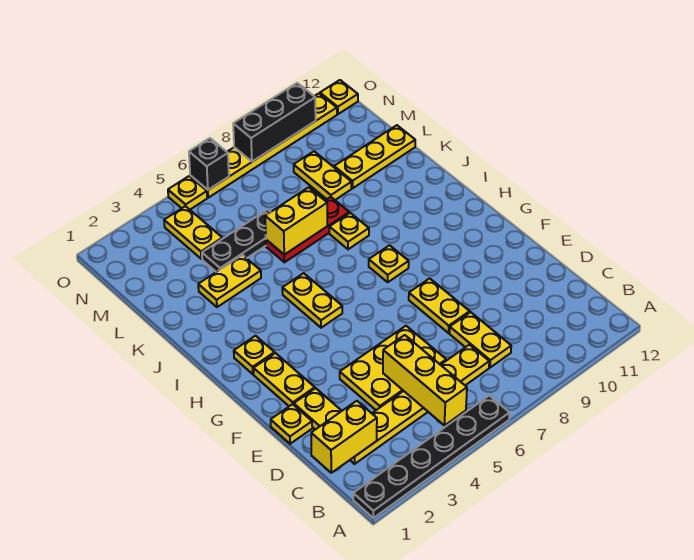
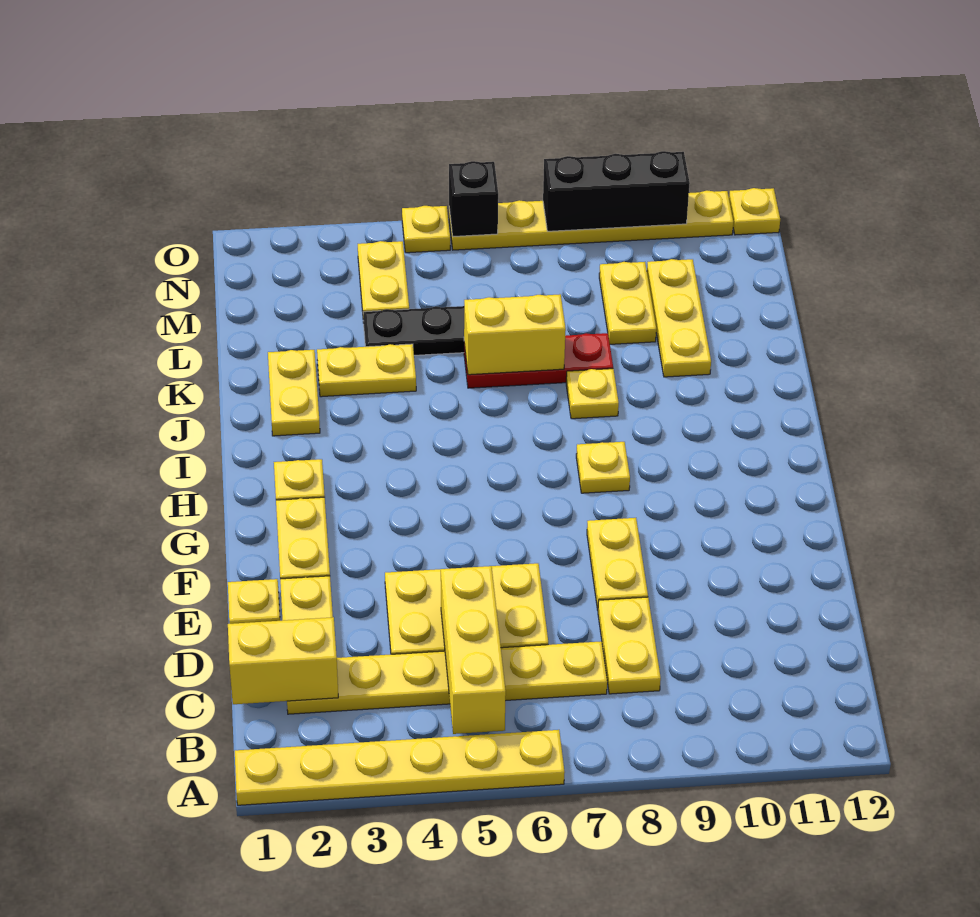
black plate A1:A6 level 1 -> yellow plate A1:A6 level 1
yellow plate H5:I5 level 1 -> yellow plate J2:K2 level 1
yellow plate L10:L12 level 1 -> yellow plate K10:M10 level 1

